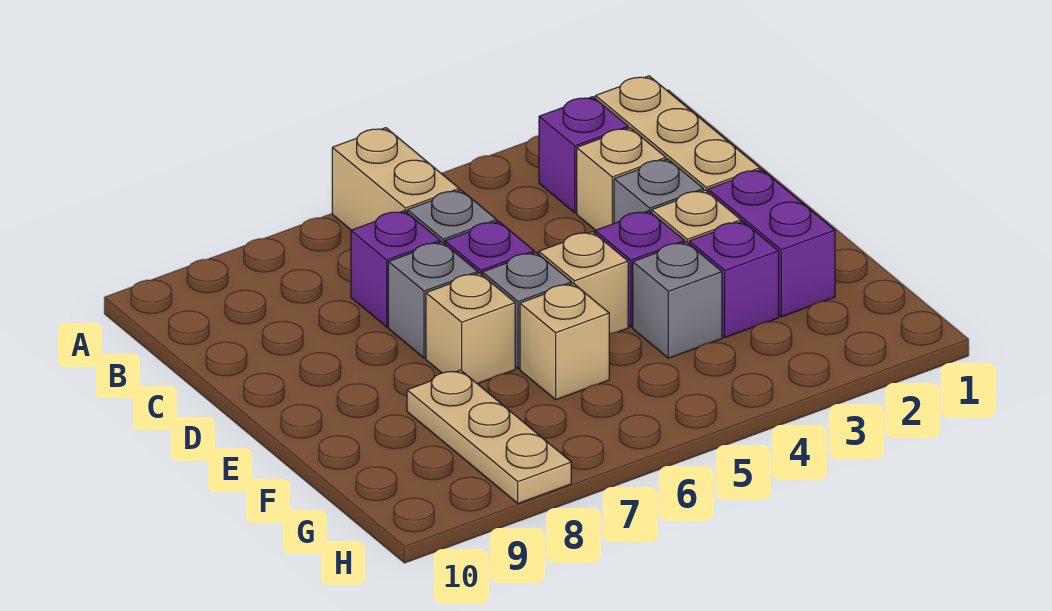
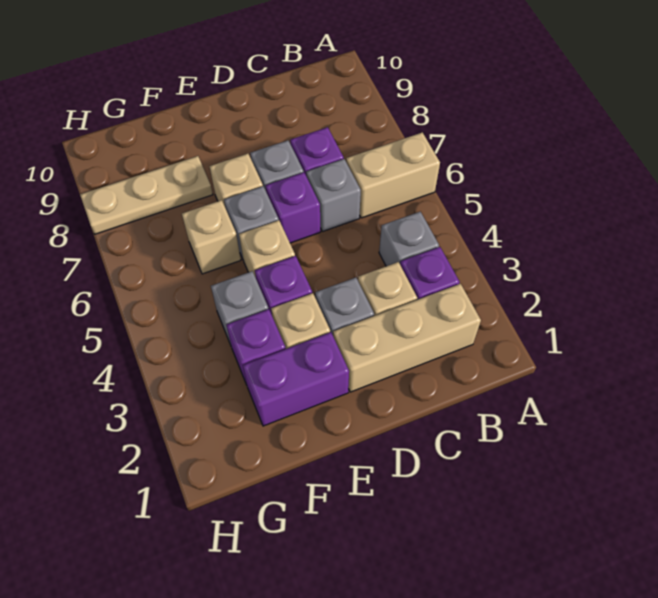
none -> grey brick B4 level 1

